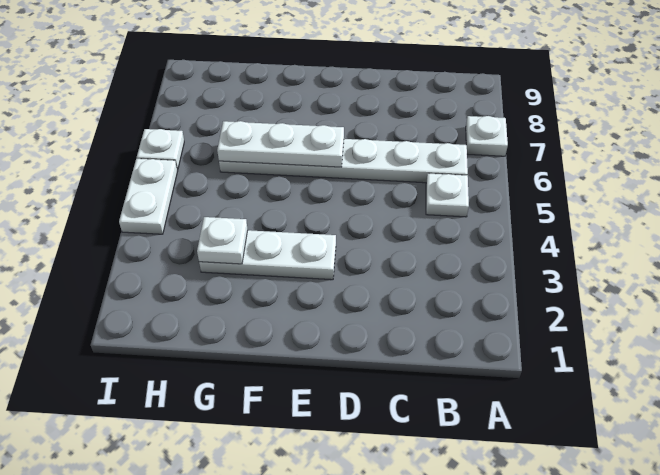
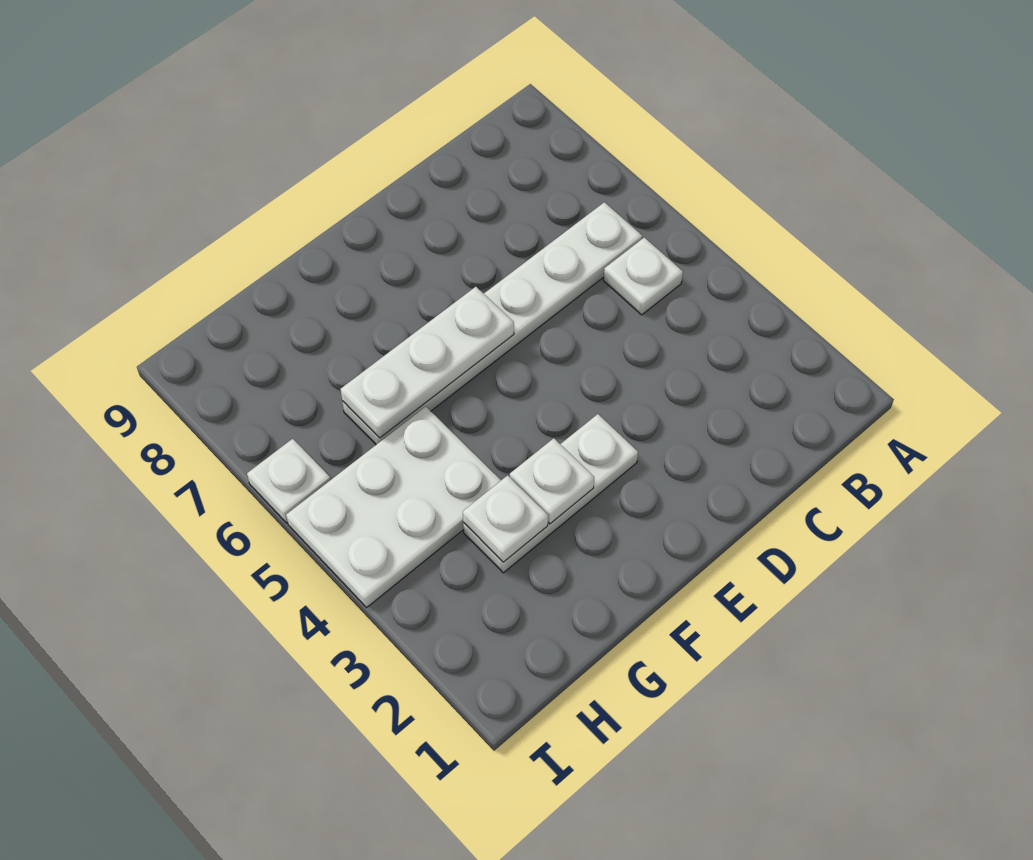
white plate A7 level 1 -> white plate F3 level 2
white plate I4:I5 level 1 -> white plate G4:I5 level 1

